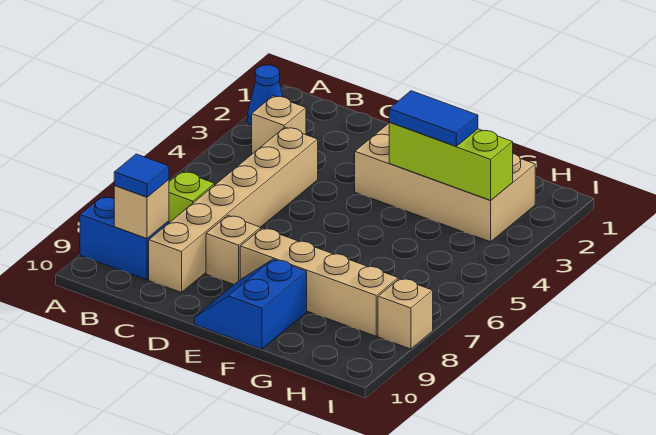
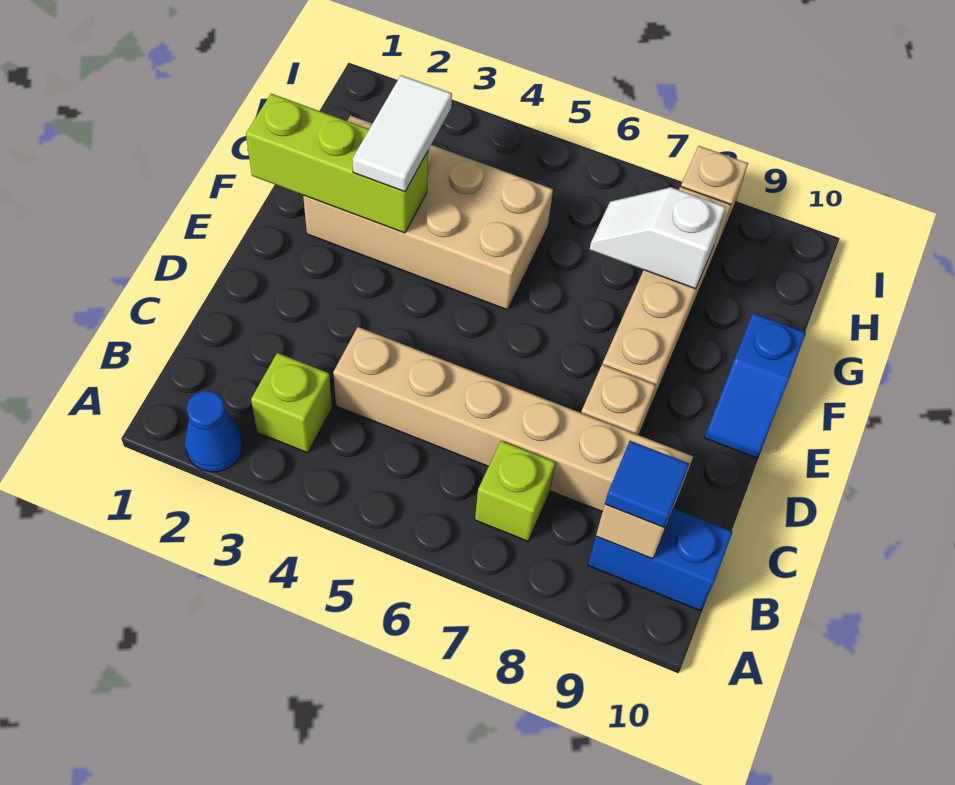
blue brick A9:B9 level 1 -> blue brick B9:B10 level 1
tan brick B3 level 1 -> lime brick B3 level 1
tan brick E2:H3 level 1 -> tan brick F2:G5 level 1
blue slope E9:F10 level 1 top F -> blue slope E10:F10 level 1 top F
lime brick F3:H3 level 2 -> lime brick F1:F3 level 2
blue tile F3:G3 level 3 -> white tile F3:G3 level 3
none -> white slope G7:G8 level 2 top 8

